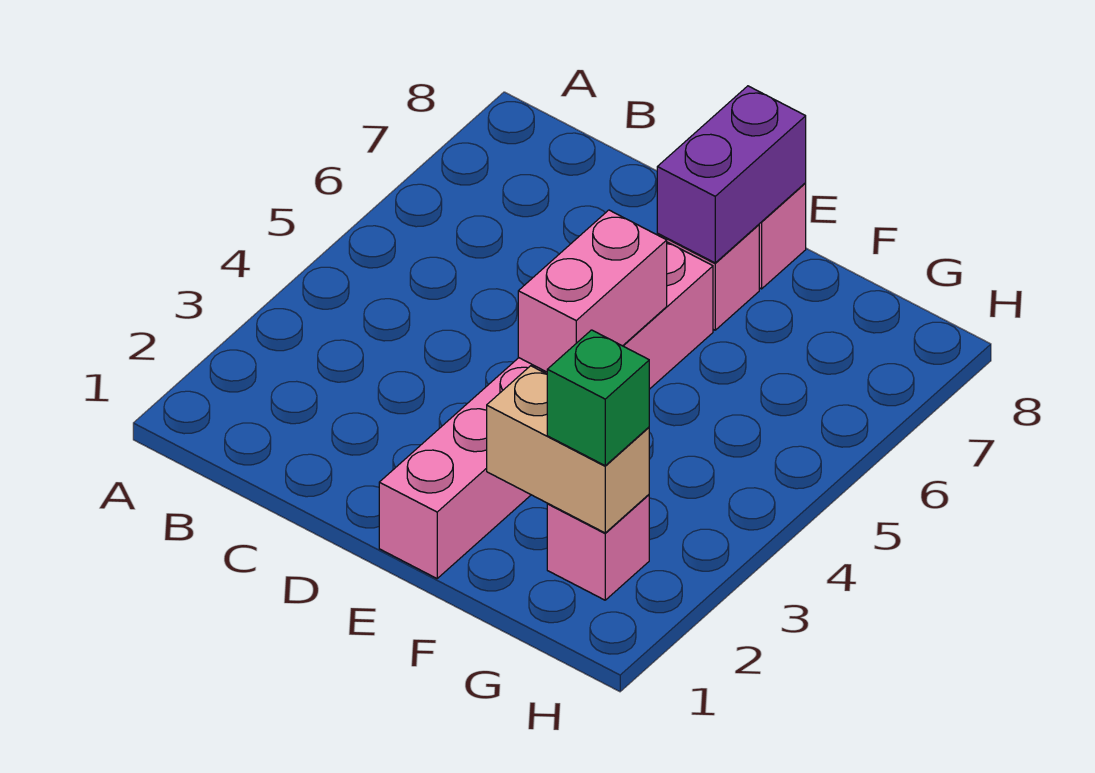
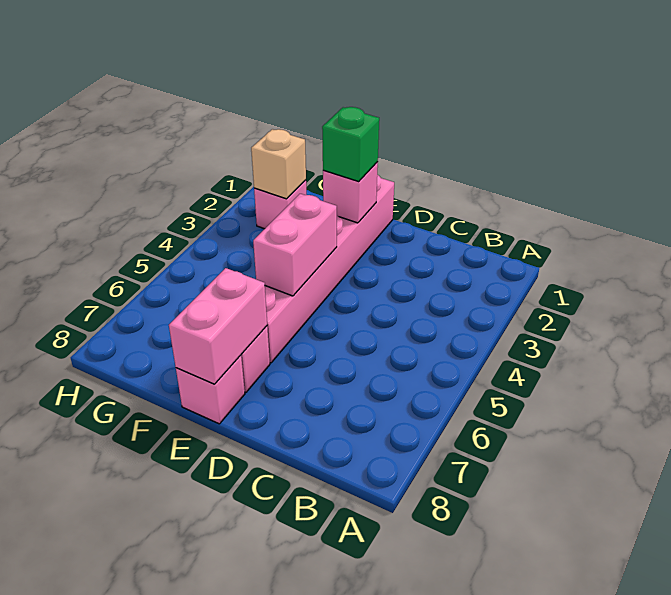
none -> pink brick E2 level 2
purple brick E7:E8 level 2 -> pink brick E7:E8 level 2
tan brick F2:G2 level 2 -> tan brick G2 level 2
green brick G2 level 3 -> green brick E2 level 3

